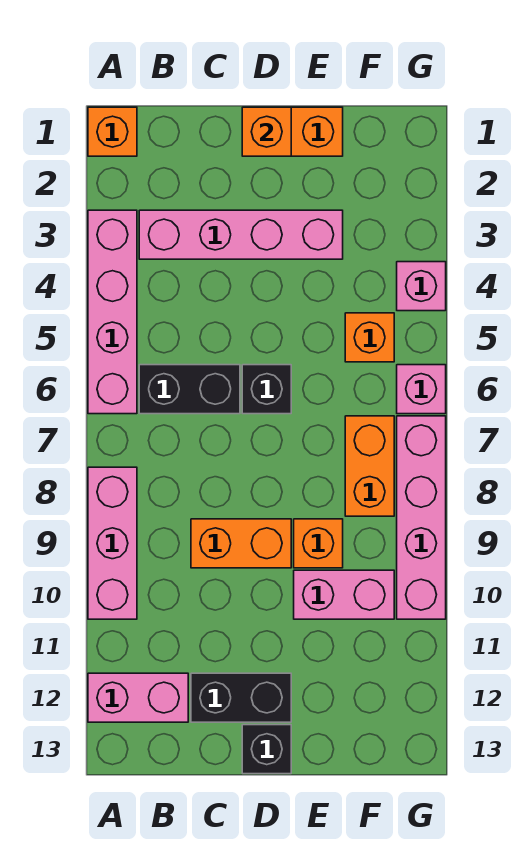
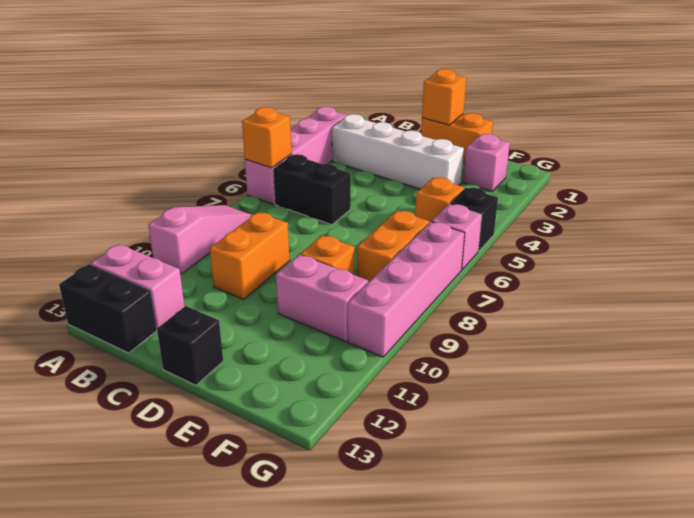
orange brick A1 level 1 -> orange brick A6 level 2
pink brick A8:A10 level 1 -> pink slope A8:A10 level 1 top 10
pink brick B3:E3 level 1 -> white brick B3:E3 level 1
orange brick C9:D9 level 1 -> orange brick C9:C10 level 1
black brick C12:D12 level 1 -> black brick A13:B13 level 1
black brick D6 level 1 -> black brick G5 level 1
pink brick G4 level 1 -> pink brick F2 level 1

